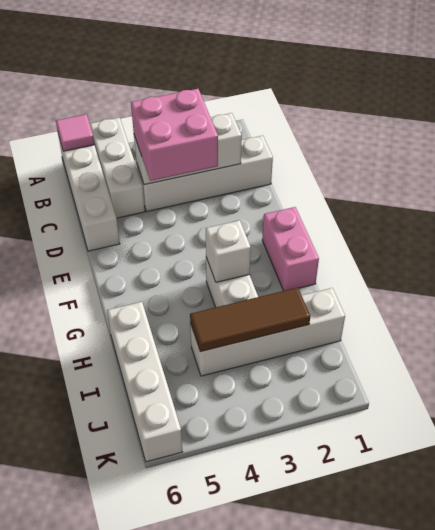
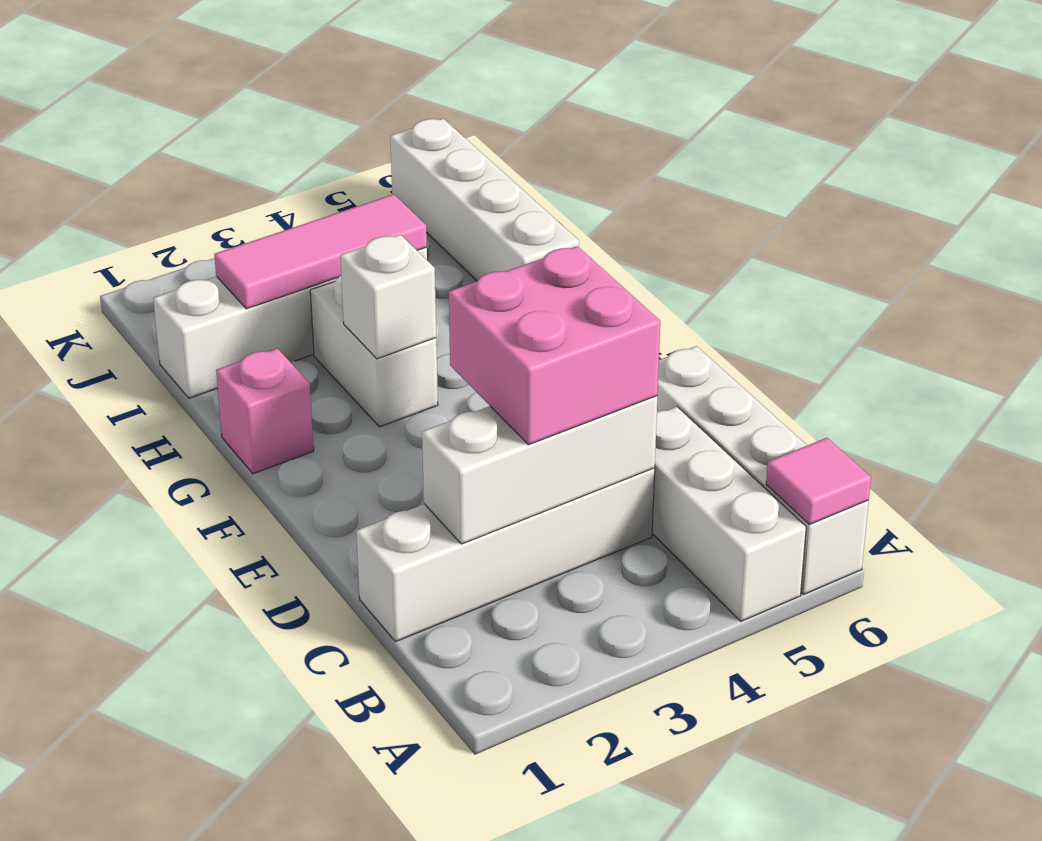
pink brick F1:G1 level 1 -> pink brick G1 level 1
brown tile I2:I4 level 2 -> pink tile I2:I4 level 2

